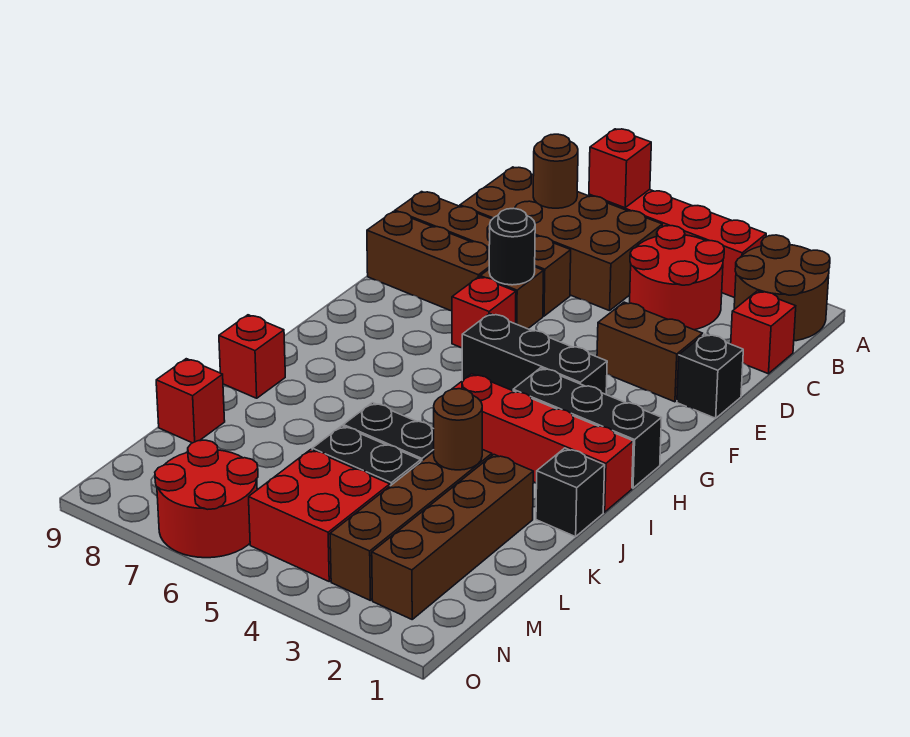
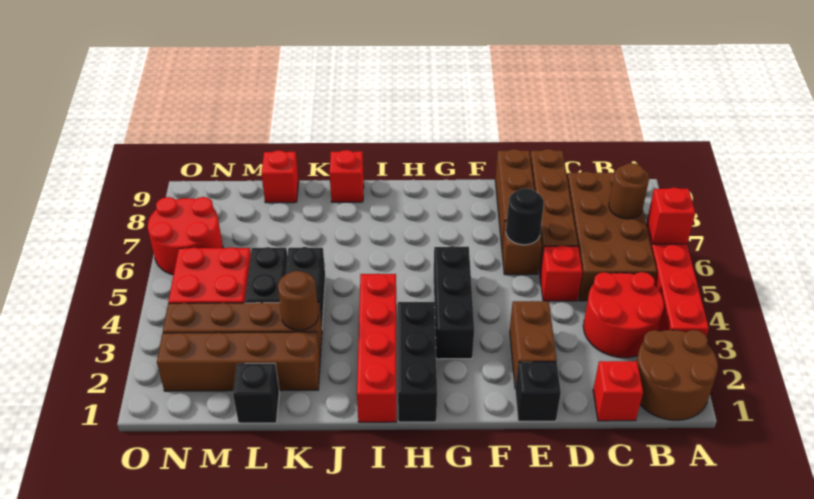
red brick F6 level 1 -> red brick D5 level 1
black brick J1 level 1 -> black brick L1 level 1

